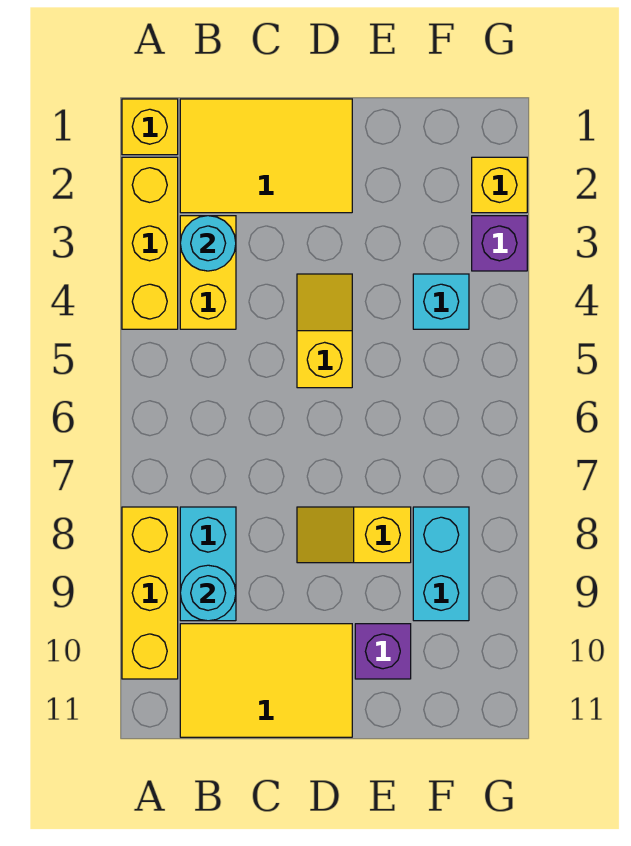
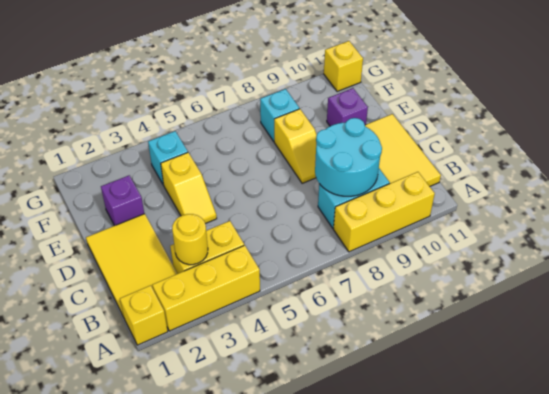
cyan round brick B3 level 2 -> yellow round brick B3 level 2
cyan round brick B9 level 2 -> cyan round brick B8:C9 level 2
yellow slope D4:D5 level 1 top 5 -> yellow slope D4:E4 level 1 top E
cyan brick F8:F9 level 1 -> cyan brick F8 level 1
yellow brick G2 level 1 -> yellow brick G11 level 1
purple brick G3 level 1 -> purple brick E2 level 1

